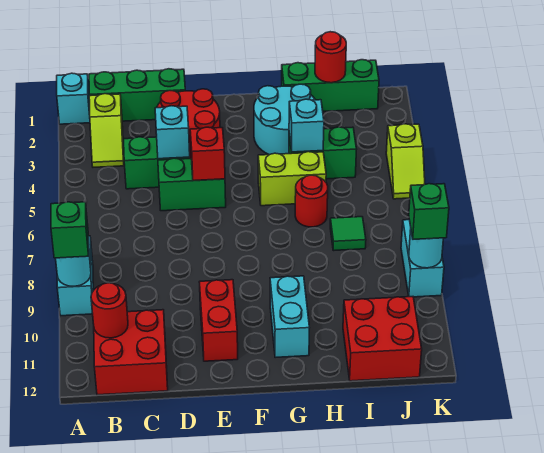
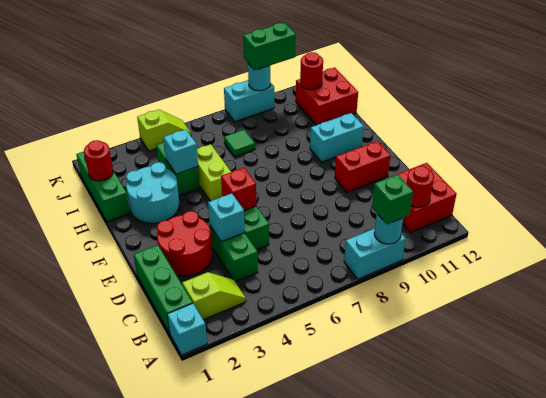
red round brick H6 level 1 -> red round brick J11 level 2
green brick K9 level 3 -> green brick K9:K10 level 3

